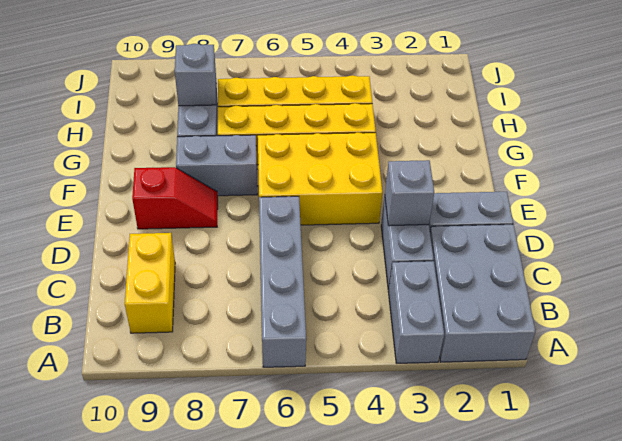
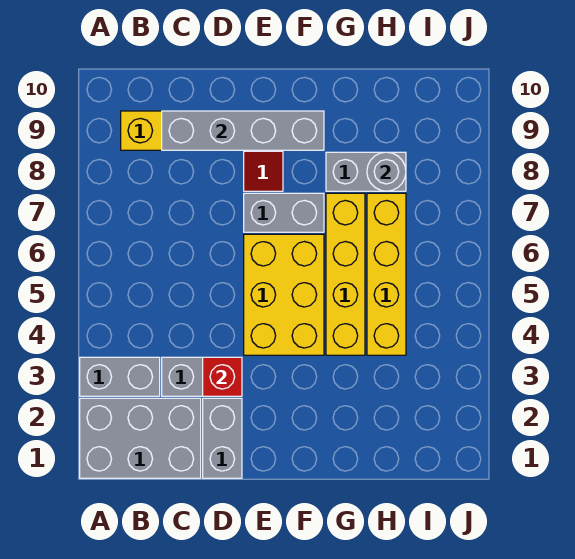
grey brick A6:D6 level 1 -> grey brick C9:F9 level 2
grey brick D3 level 2 -> red brick D3 level 2
grey brick F7:F8 level 1 -> grey brick E7:F7 level 1
grey brick H8 level 2 -> grey round brick H8 level 2

